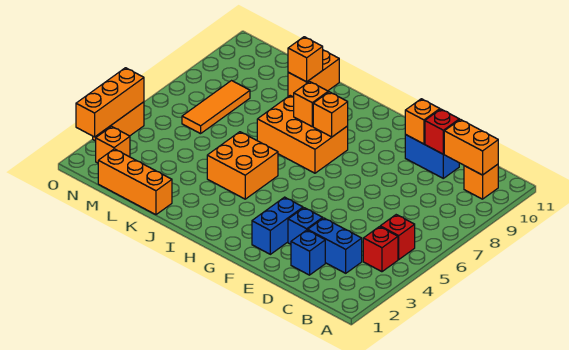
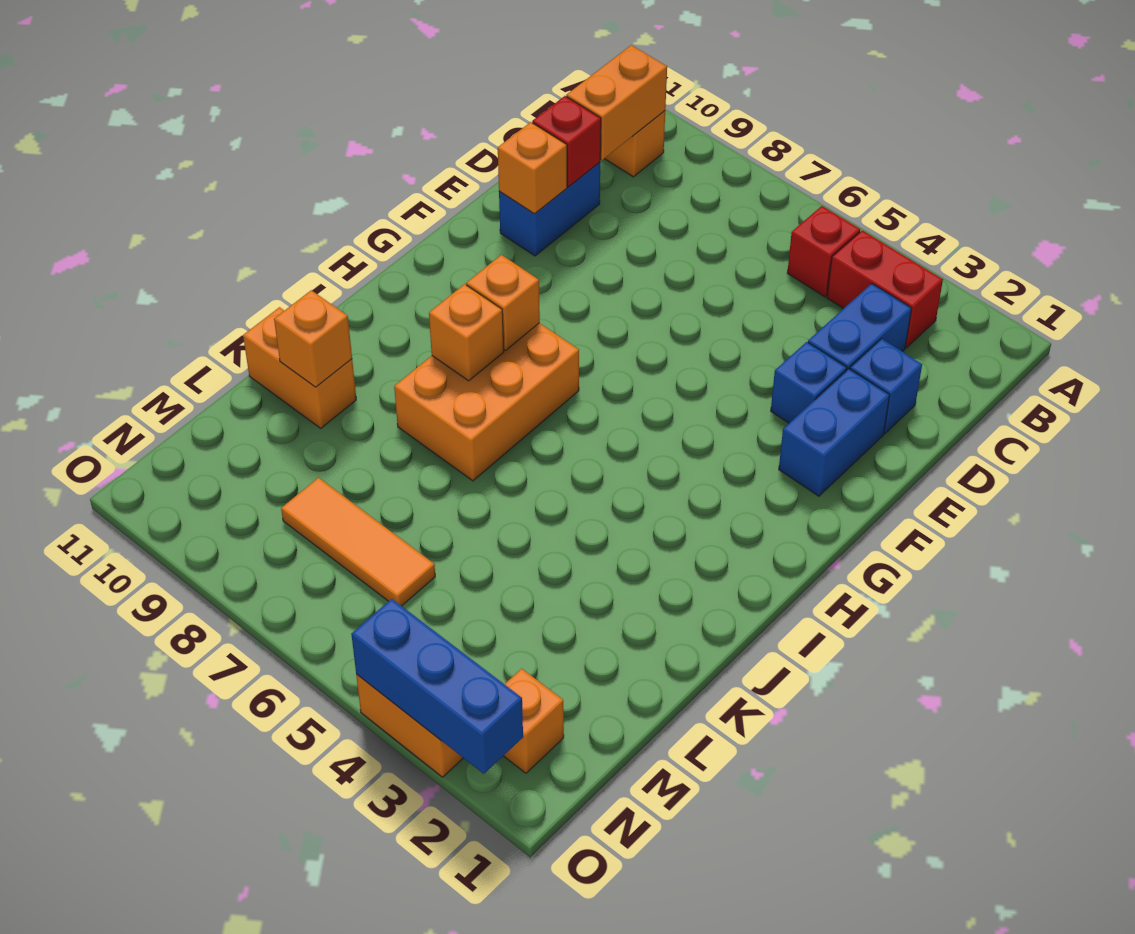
red brick B4 level 1 -> red brick B3:B4 level 1
blue brick F2:F3 level 1 -> blue brick E2:F2 level 1
orange brick I4:J5 level 1 -> none
orange brick K1:M1 level 1 -> none
orange brick O2:O4 level 2 -> blue brick O2:O4 level 2

